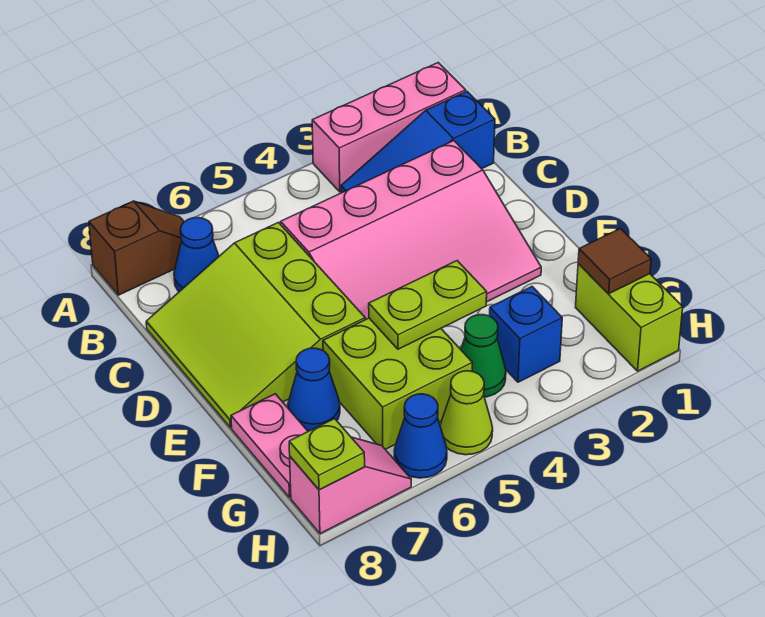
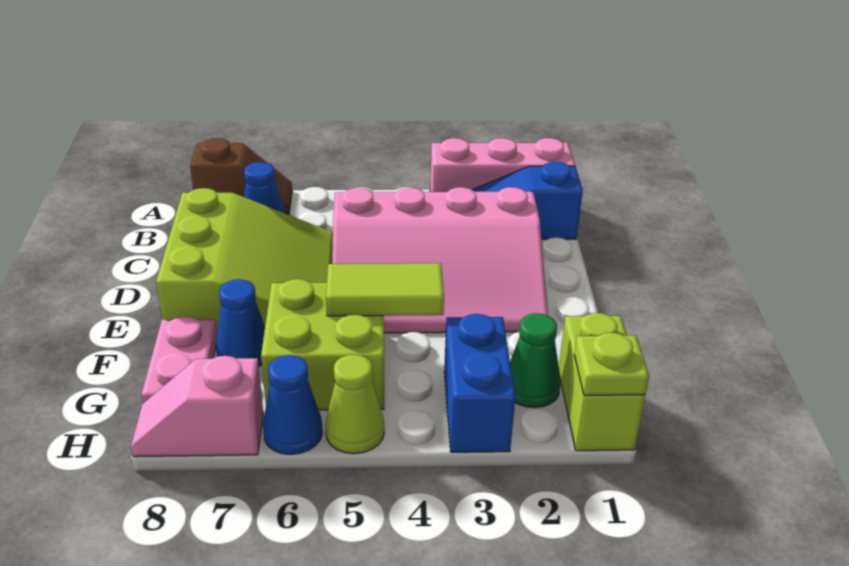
lime slope C6:E8 level 1 top 6 -> lime slope C6:E8 level 1 top 8
lime plate F4:F5 level 2 -> lime tile F4:F5 level 2
brown tile G1 level 2 -> none
blue brick G3 level 1 -> blue brick G3:H3 level 1
green cone G4 level 1 -> green cone G2 level 1
pink slope H7:H8 level 1 top 8 -> pink slope H7:H8 level 1 top 7
lime plate H8 level 2 -> lime plate H1 level 2

